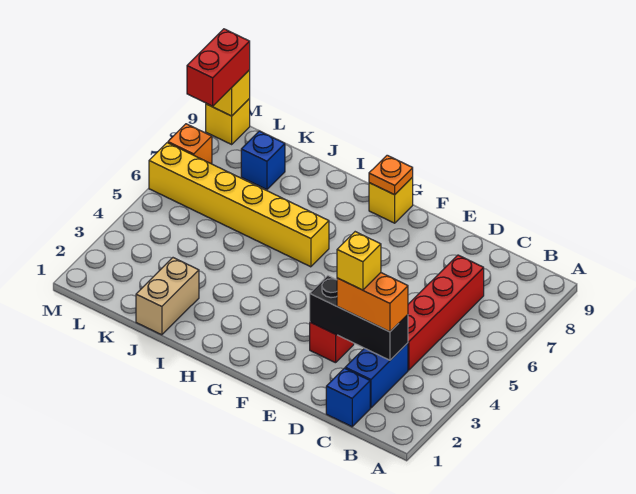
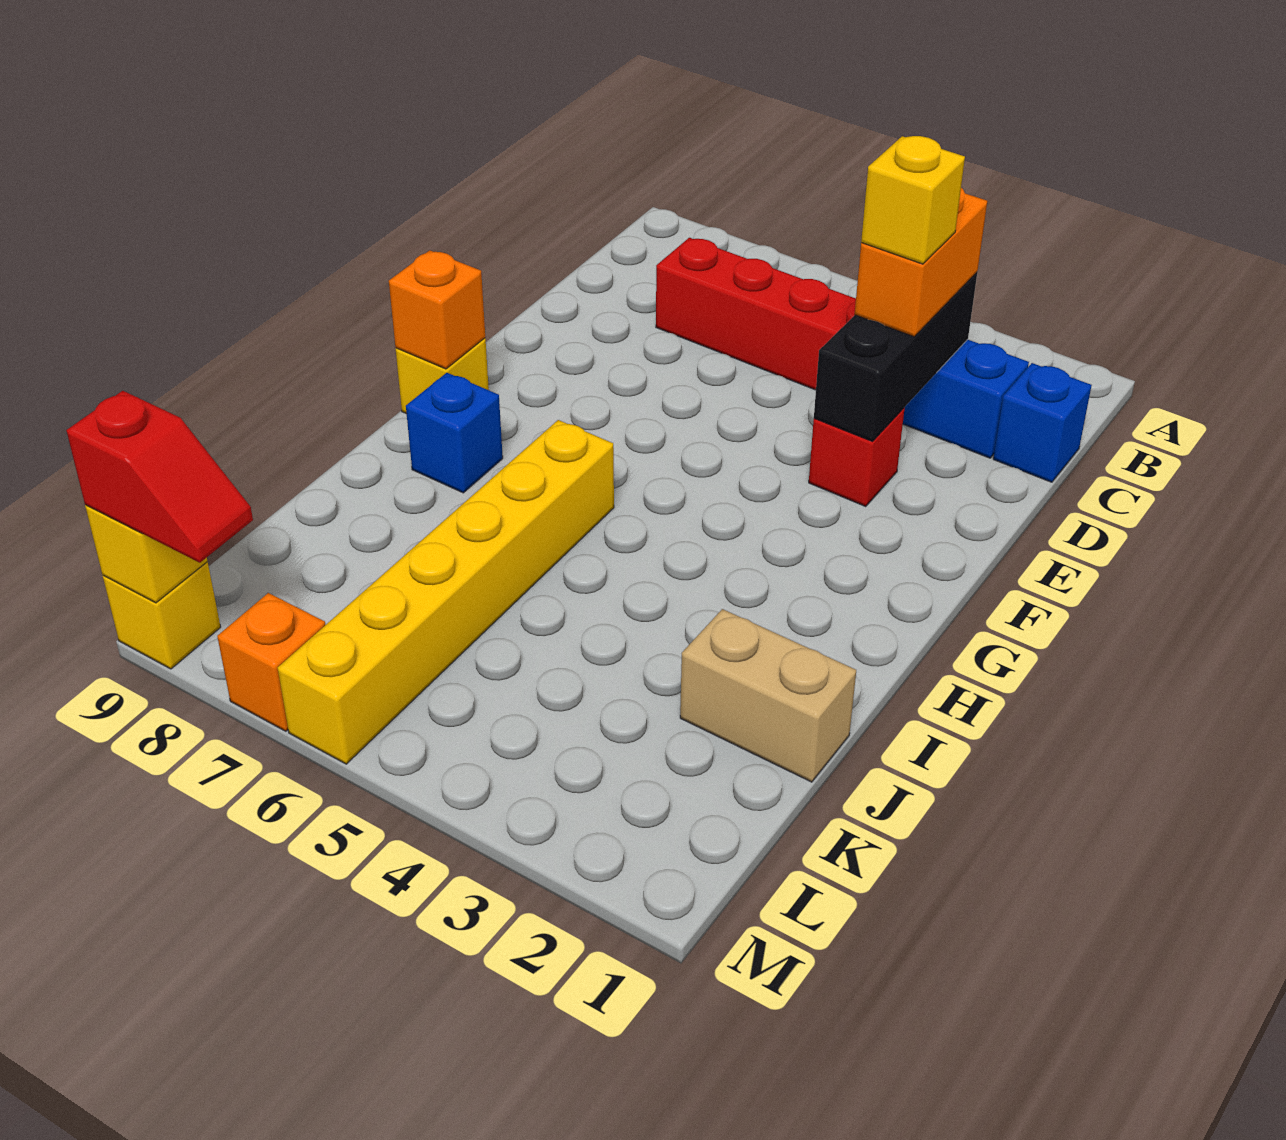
orange plate G9 level 2 -> orange brick G9 level 2
blue brick K8 level 1 -> blue brick H8 level 1
red brick M8:M9 level 3 -> red slope M8:M9 level 3 top 9

